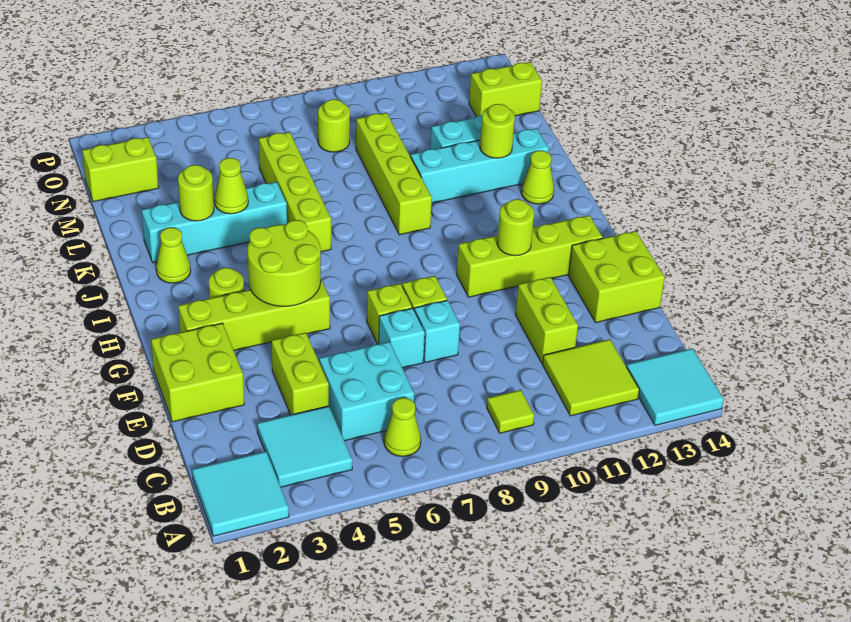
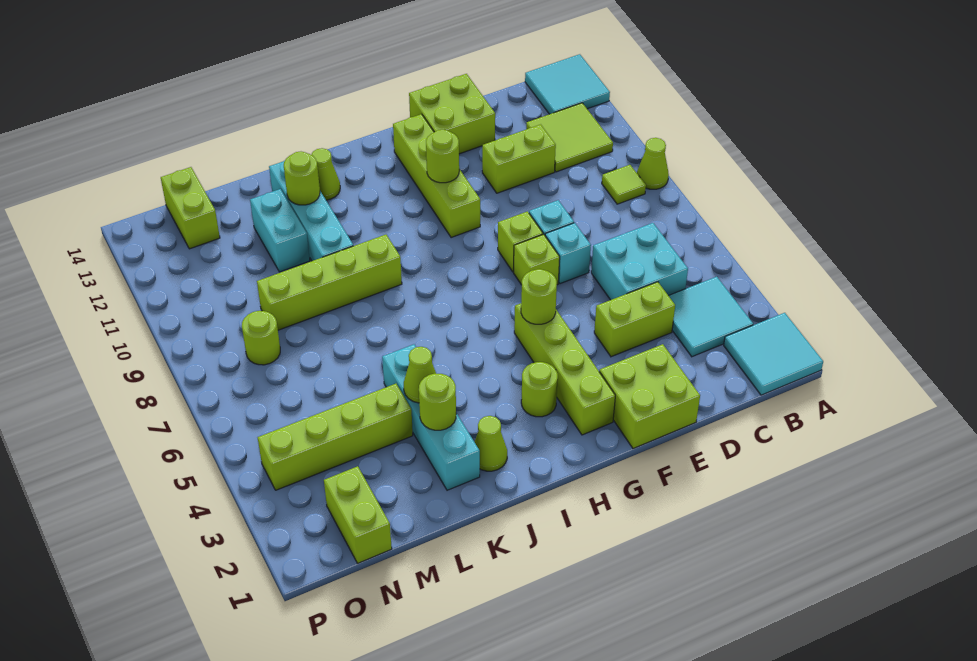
lime cone B6 level 1 -> lime cone A9 level 1
lime round brick G4:H5 level 2 -> lime round brick G5 level 2
lime brick J6:M6 level 1 -> lime brick L4:O4 level 1

